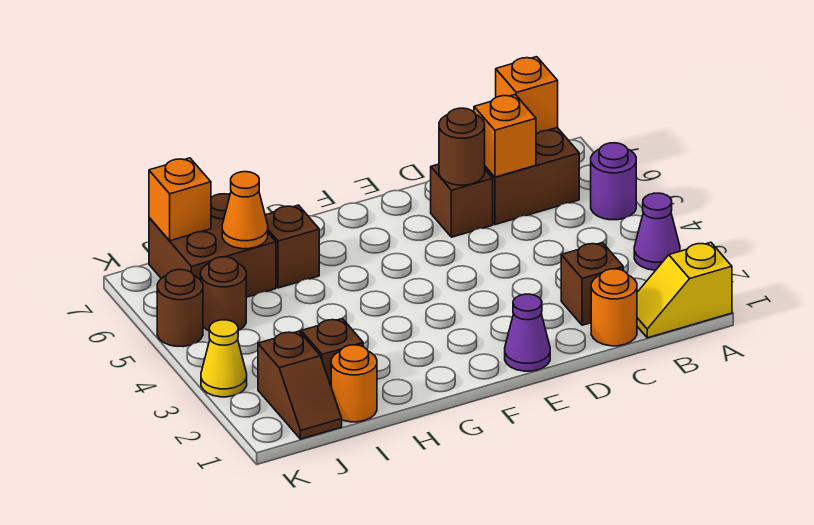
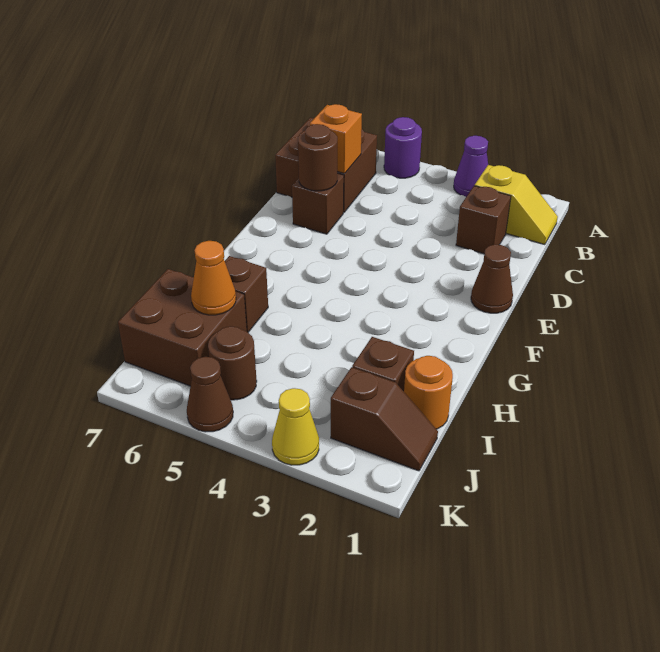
yellow slope A1:B1 level 1 top A -> yellow slope B1:B2 level 1 top 2
orange brick B7 level 2 -> none
orange round brick C1 level 1 -> none
purple cone E1 level 1 -> brown cone E1 level 1
orange brick J7 level 2 -> none
brown round brick K5 level 1 -> brown cone K5 level 1

